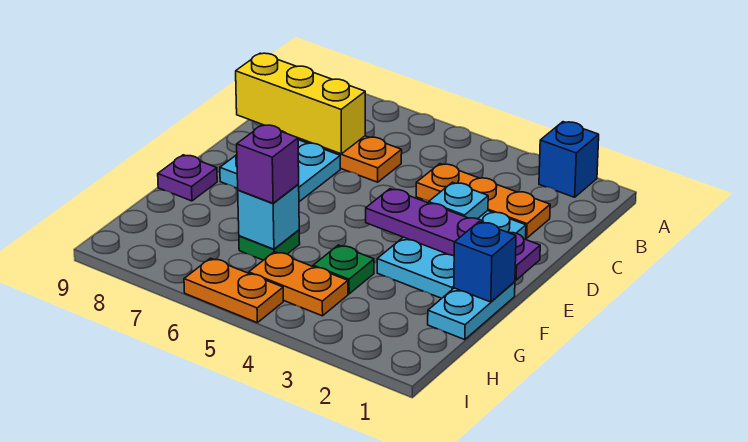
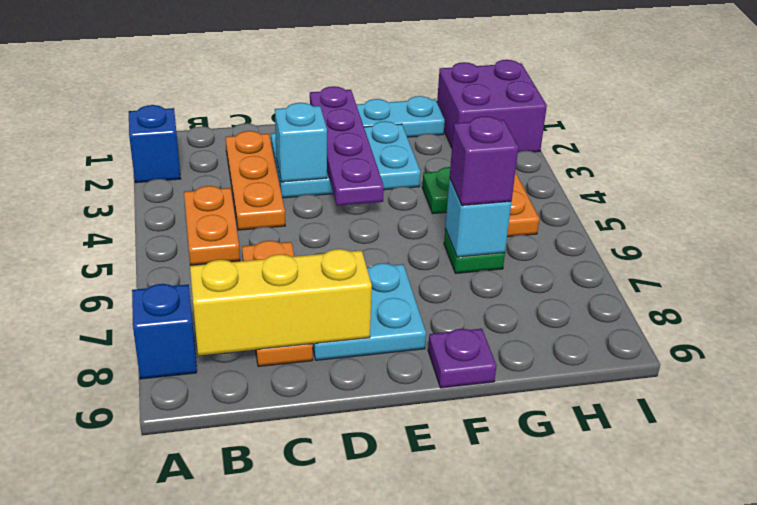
yellow brick C7:C9 level 2 -> yellow brick B8:D8 level 2
cyan plate D3 level 2 -> cyan brick D3 level 2
blue brick F1 level 2 -> blue brick A8 level 1
none -> purple brick H1:I2 level 1
orange plate I5:I6 level 1 -> orange plate B4:B5 level 1

